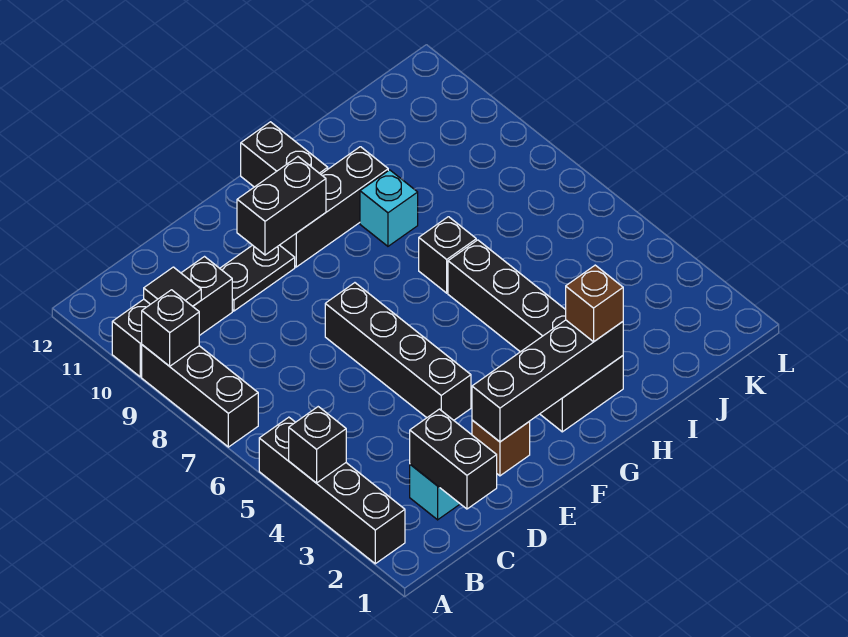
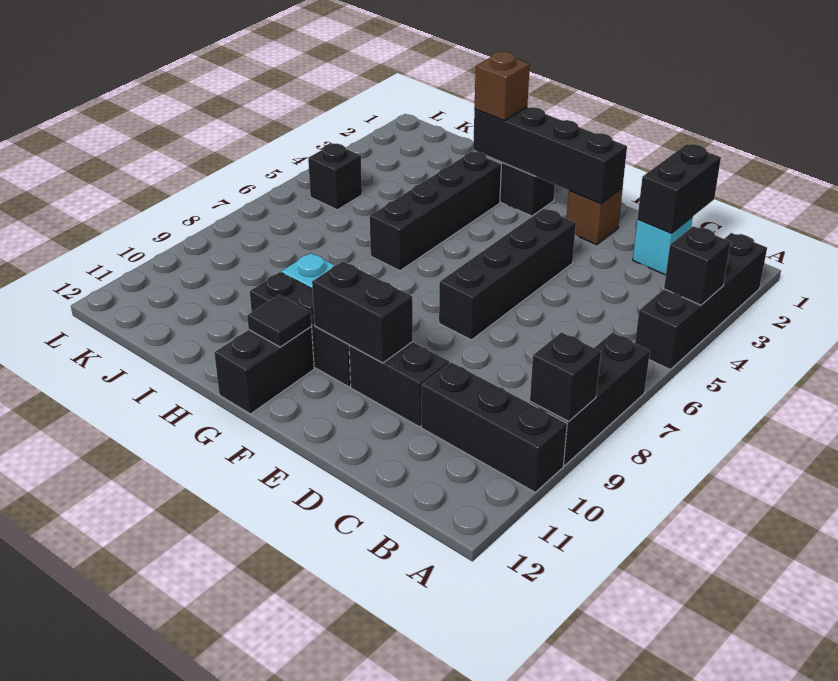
black tile B10 level 2 -> black tile G11 level 2
black plate D10:E10 level 1 -> black brick D10:E10 level 1
black brick H7 level 1 -> black brick K5 level 1

